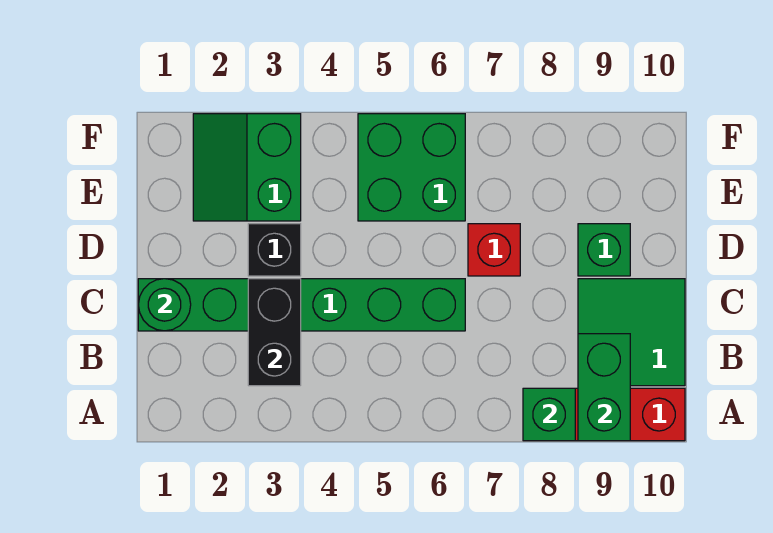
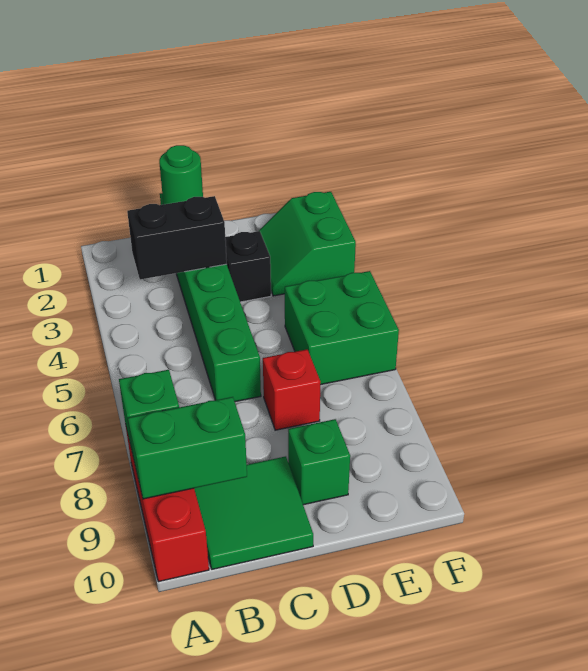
green slope E2:F3 level 1 top 3 -> green slope E2:F3 level 1 top F

